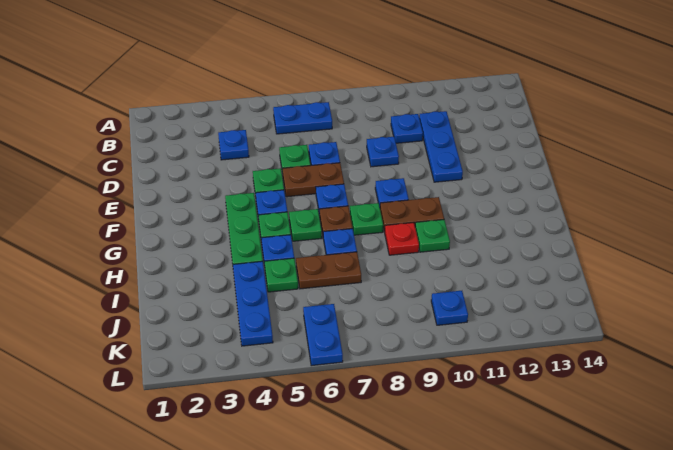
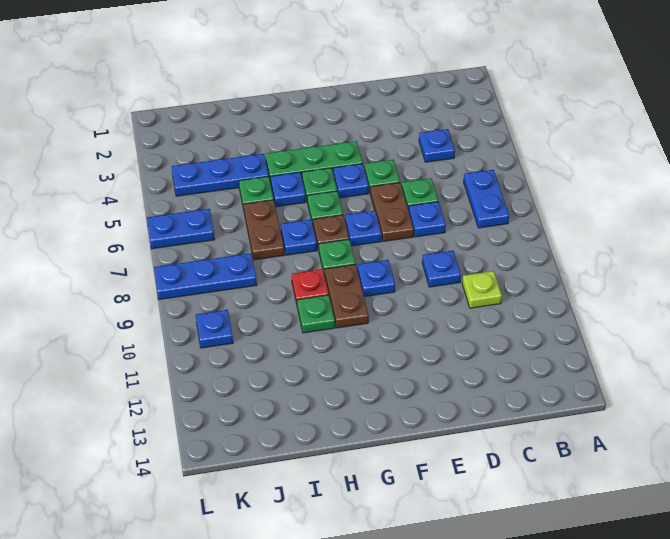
blue plate C10 level 1 -> lime plate C10 level 1
blue plate C11:E11 level 1 -> blue plate J8:L8 level 1

